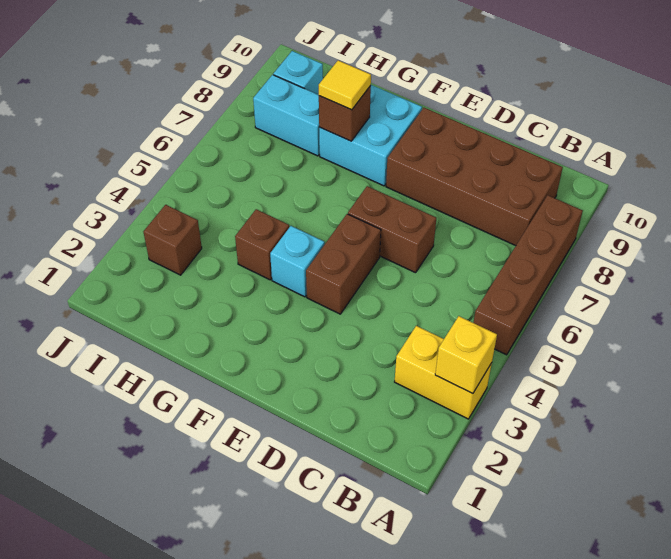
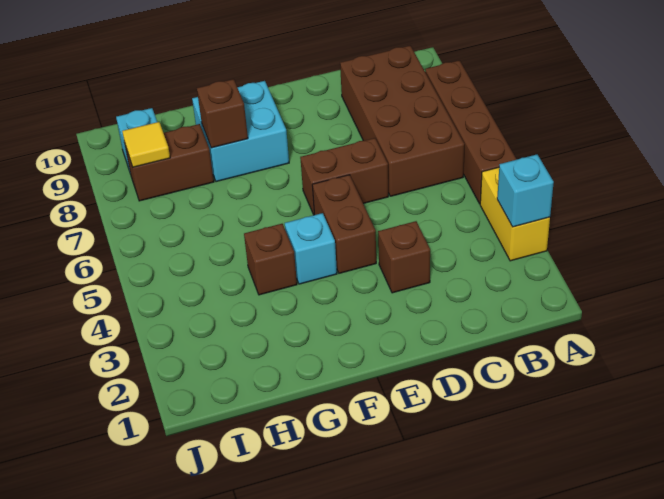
yellow brick A3:B3 level 1 -> yellow brick A3:A4 level 1
yellow brick A3 level 2 -> cyan brick A3 level 2
brown brick B8:E9 level 1 -> brown brick B6:C9 level 1
yellow tile G8 level 3 -> yellow tile I8 level 2
cyan brick H8:I8 level 1 -> brown brick H8:I8 level 1
brown brick I3 level 1 -> brown brick D3 level 1

